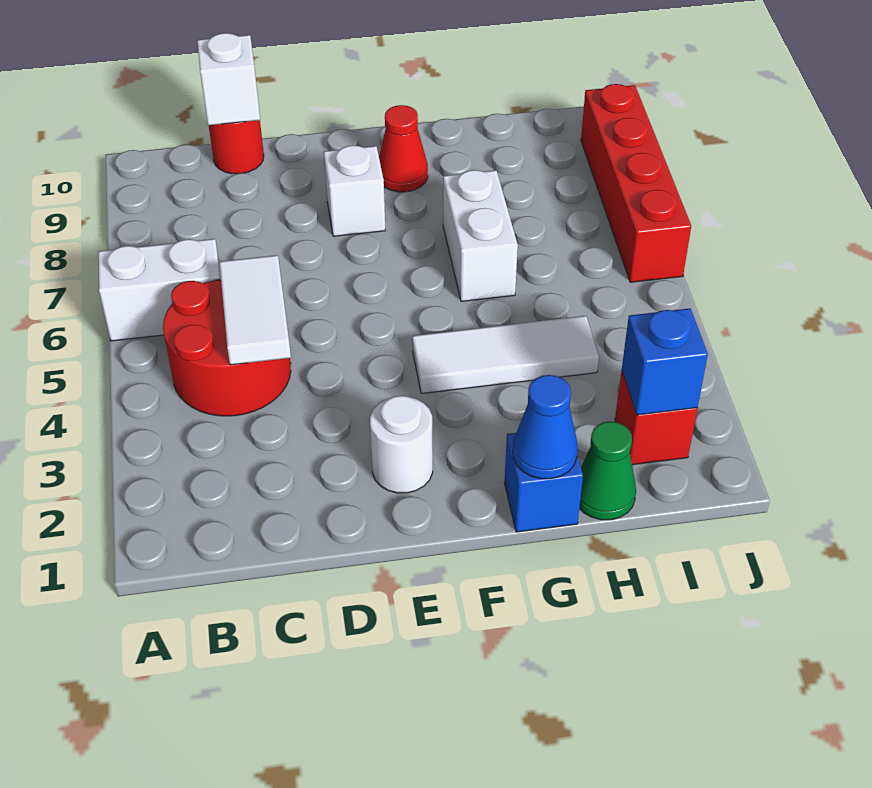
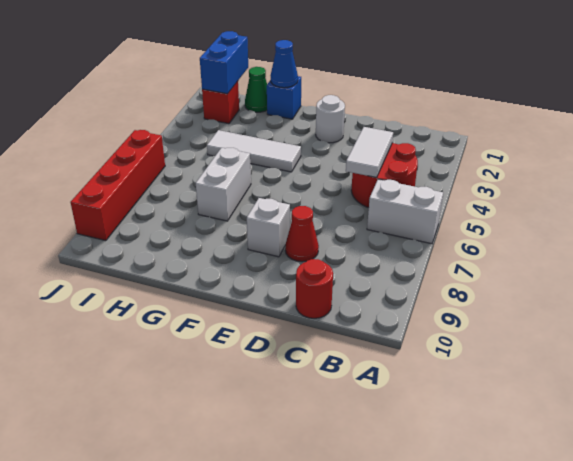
white brick C10 level 2 -> none
red cone F9 level 1 -> red cone D8 level 1
blue brick I2 level 2 -> blue brick I1:I2 level 2

